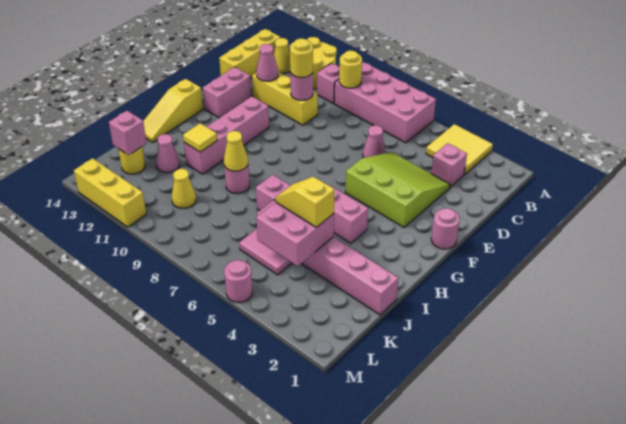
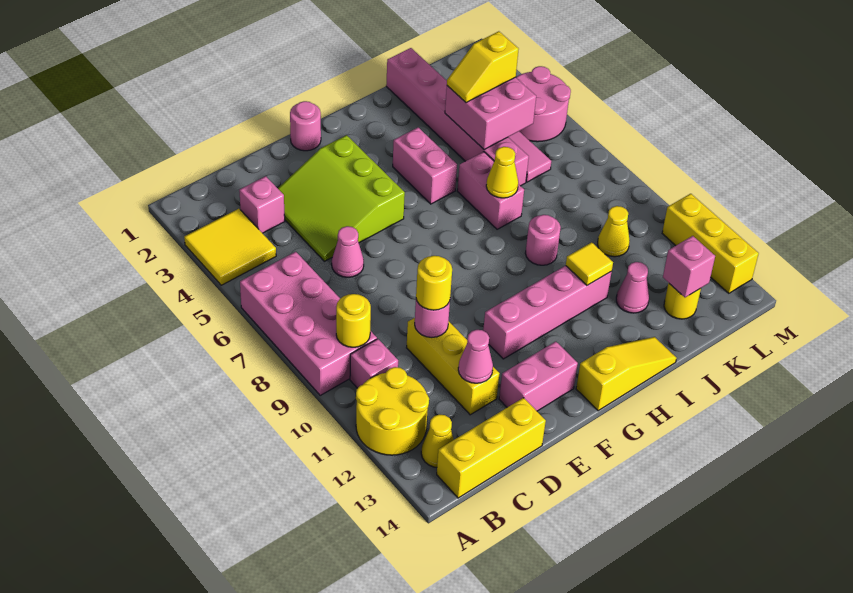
yellow cone I9 level 2 -> yellow cone I7 level 2
yellow slope J4:J5 level 3 top 4 -> yellow slope J4:K4 level 3 top K
pink round brick M5 level 1 -> pink round brick L4:M5 level 1

